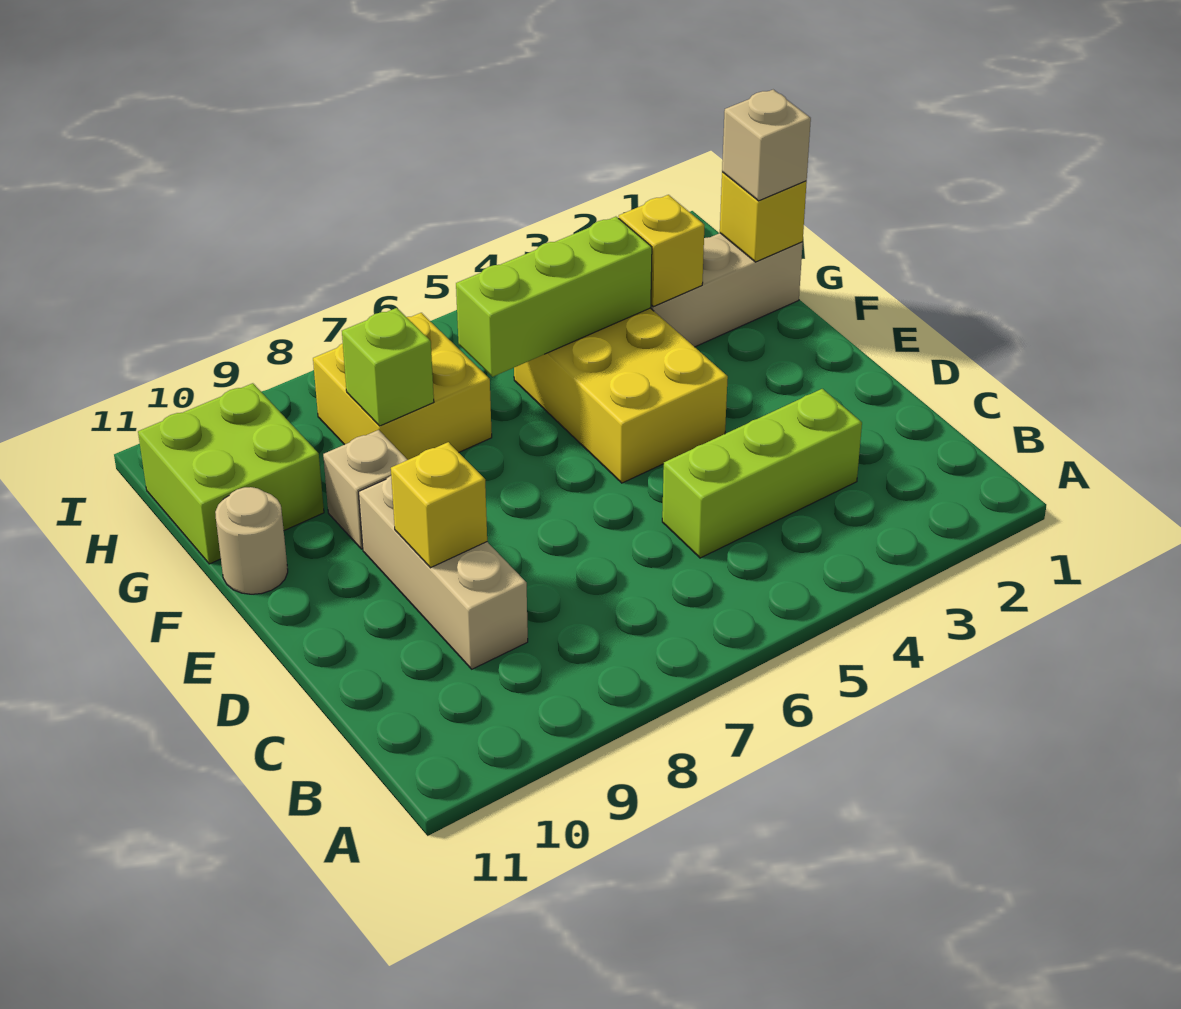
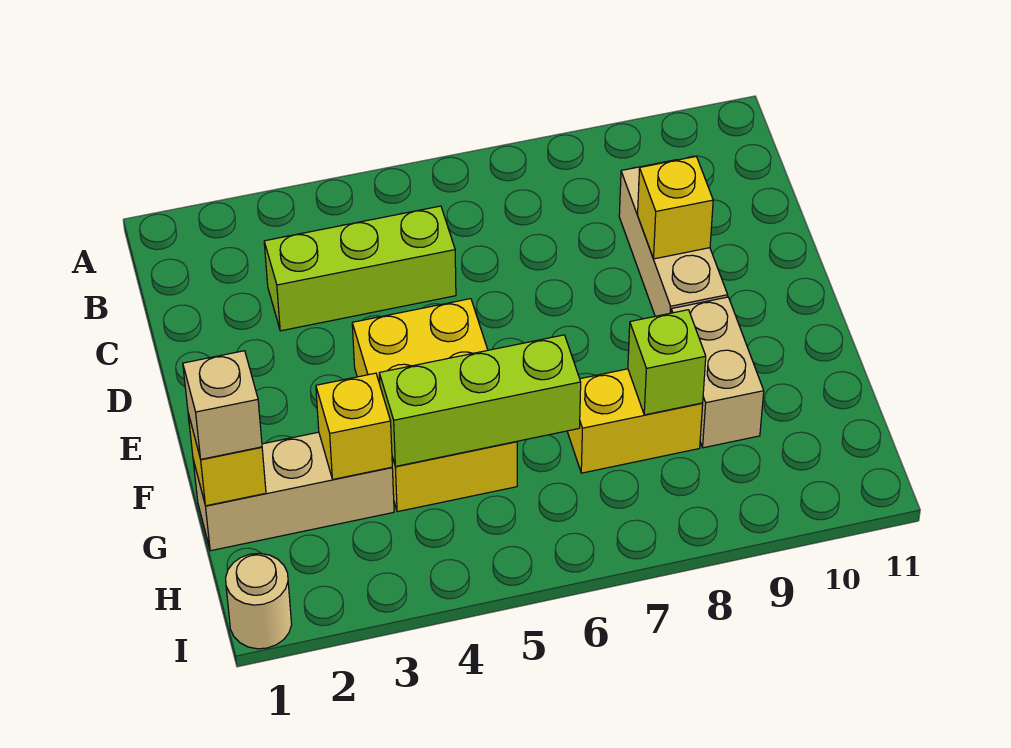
tan brick F9 level 1 -> tan brick F9:G9 level 1
tan round brick F11 level 1 -> tan round brick I1 level 1
yellow brick G7:H8 level 1 -> yellow brick G7:G8 level 1
lime brick G10:H11 level 1 -> none

